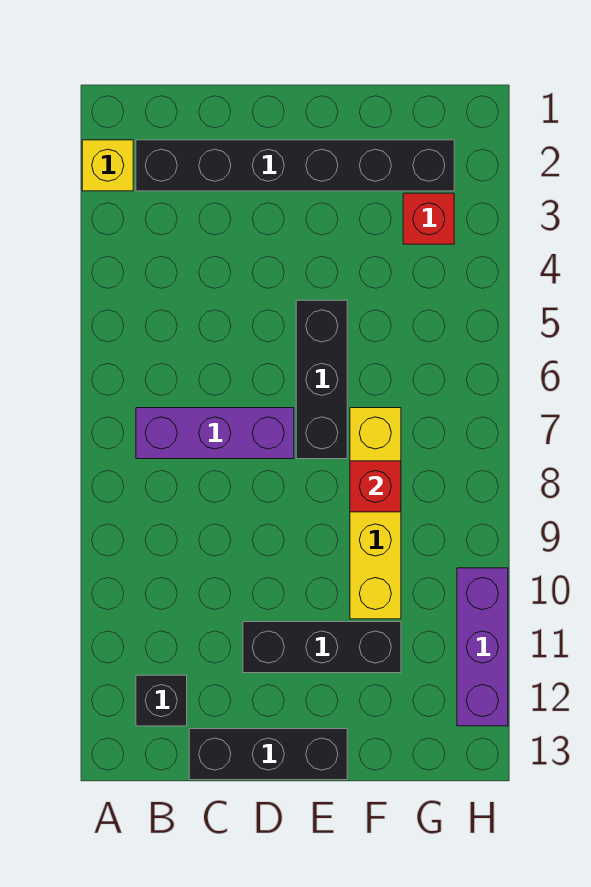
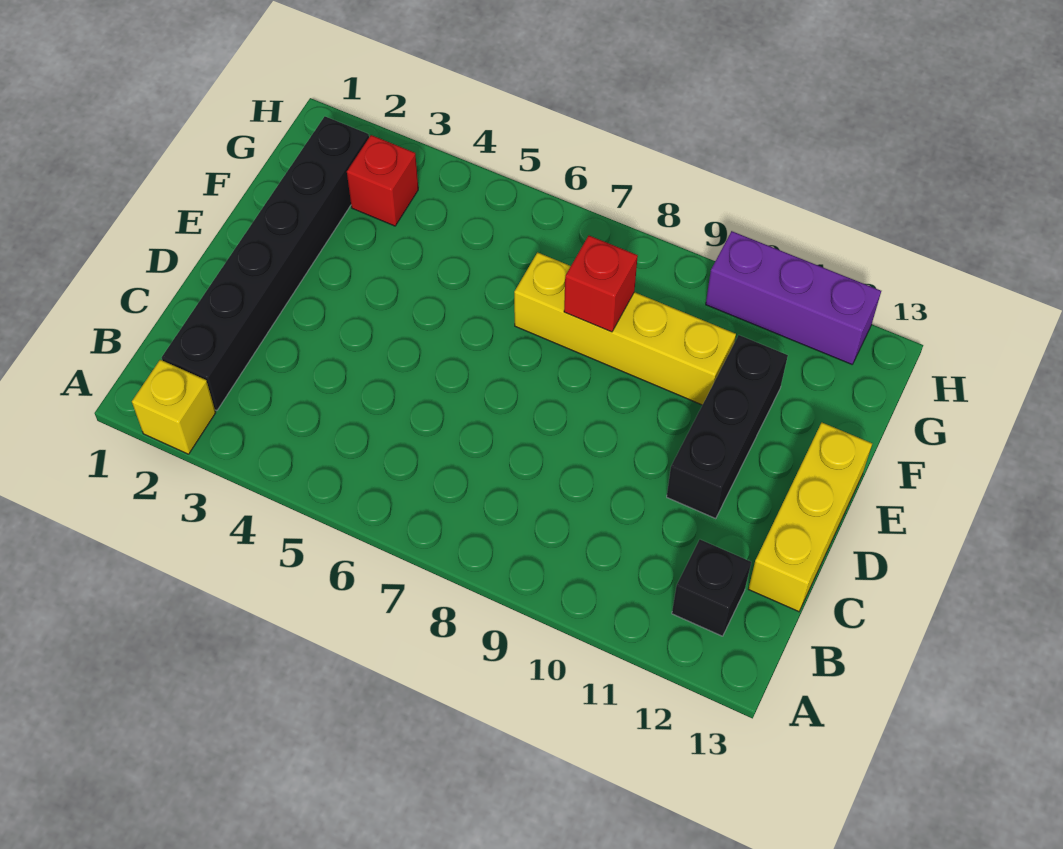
purple brick B7:D7 level 1 -> none
black brick C13:E13 level 1 -> yellow brick C13:E13 level 1
black brick E5:E7 level 1 -> none

